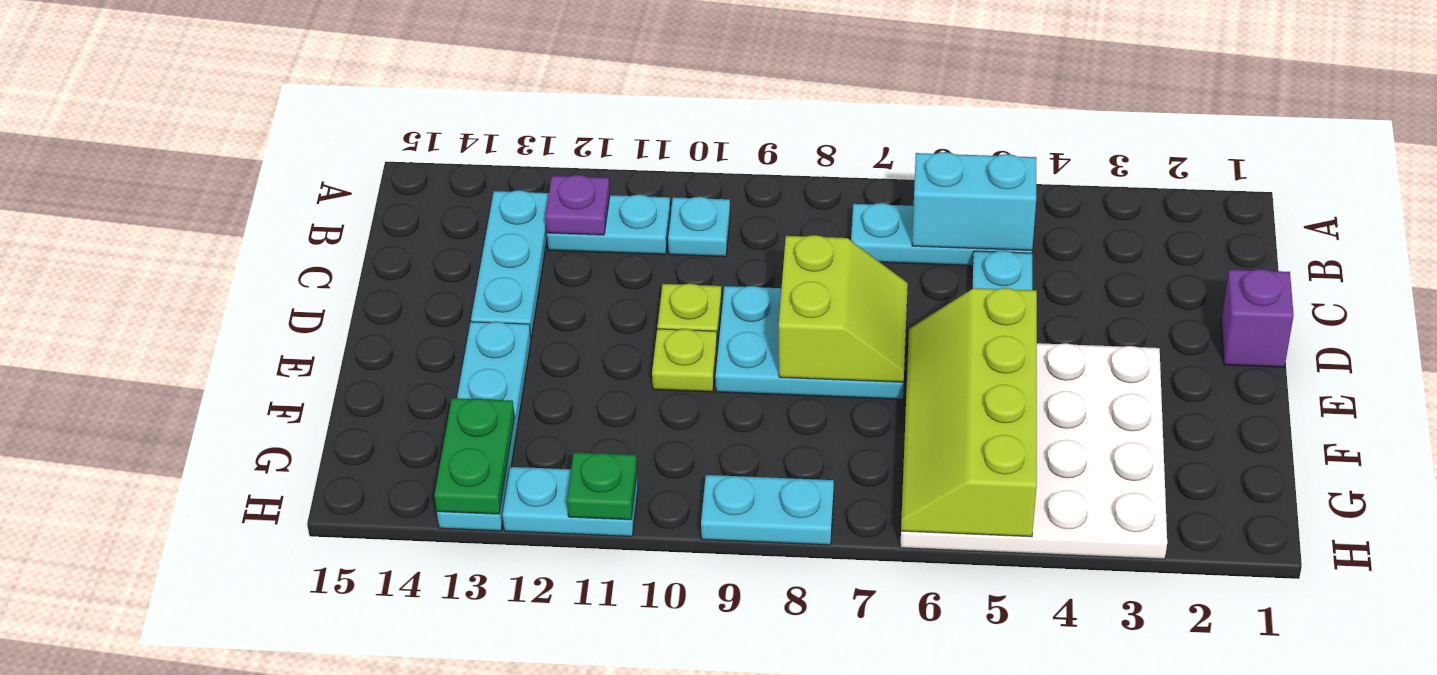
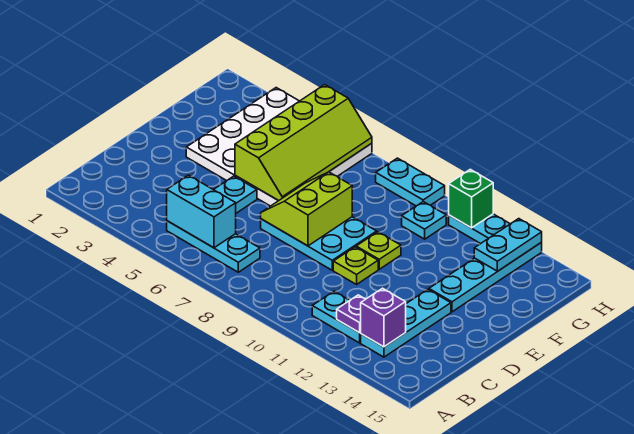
cyan plate B10 level 1 -> cyan plate G10 level 1
purple brick D1 level 1 -> purple brick B13 level 2
green plate G13:H13 level 2 -> cyan plate G13:H13 level 2
green plate H11 level 2 -> green brick H11 level 2

